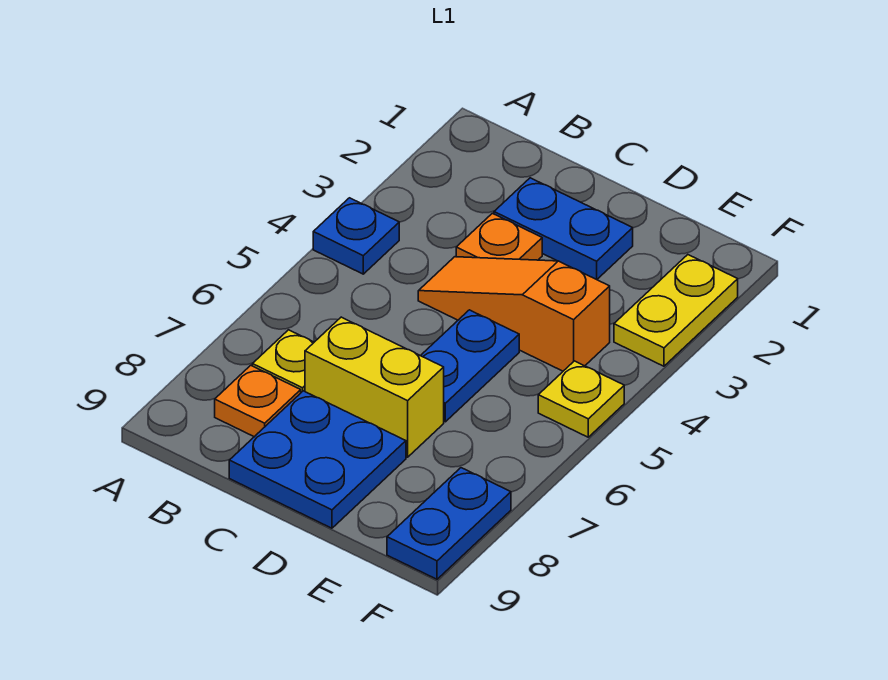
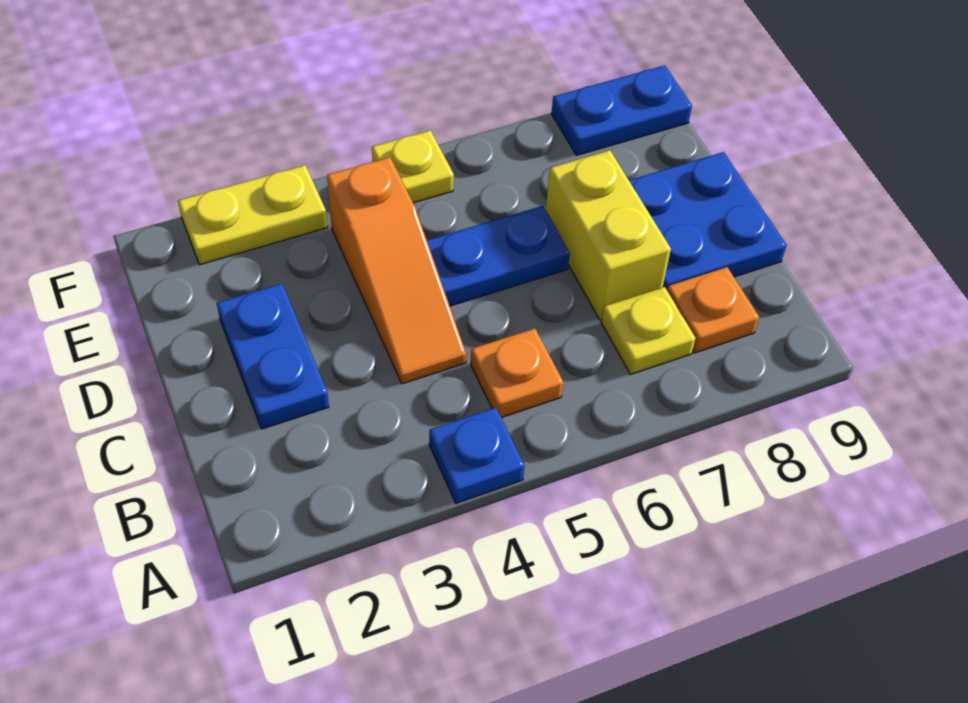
orange plate C3 level 1 -> orange plate B5 level 1

